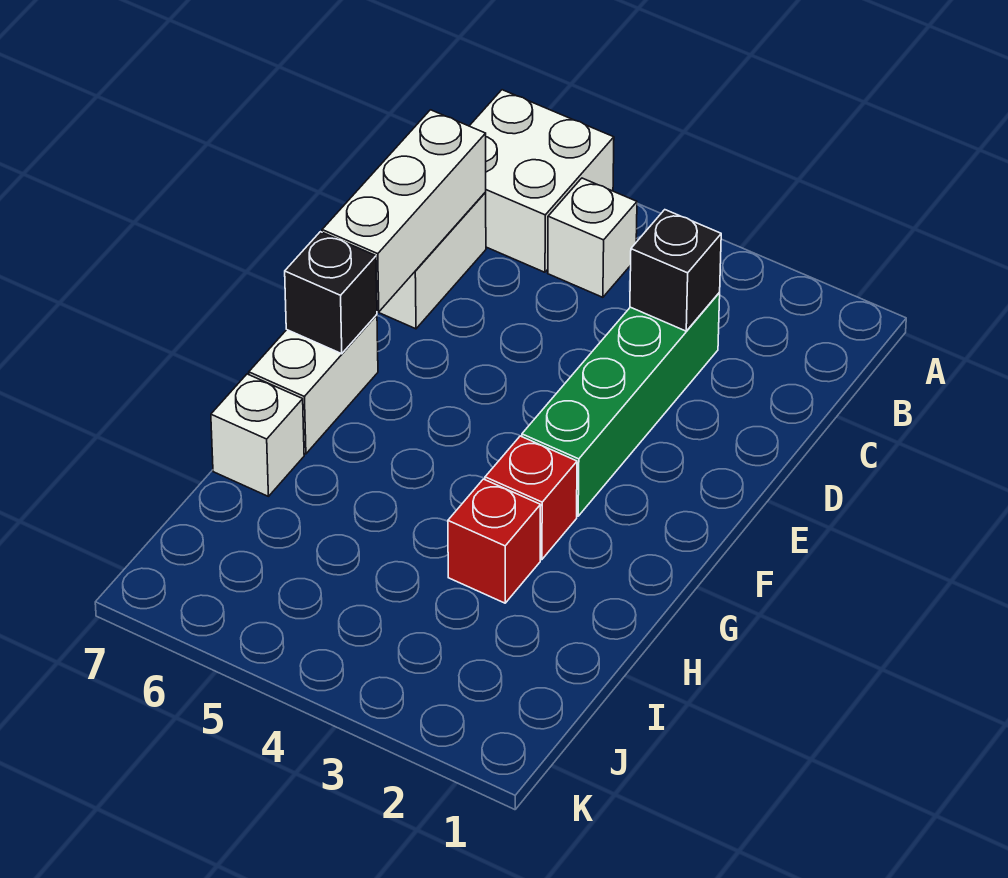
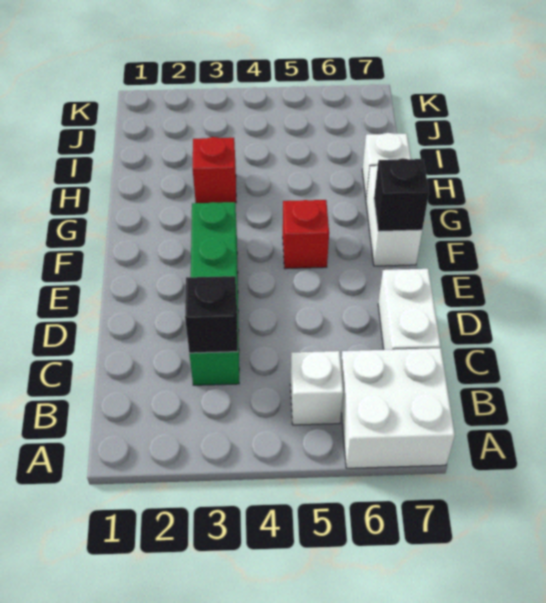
white brick C7:E7 level 2 -> none
red brick G3 level 1 -> red brick F5 level 1

